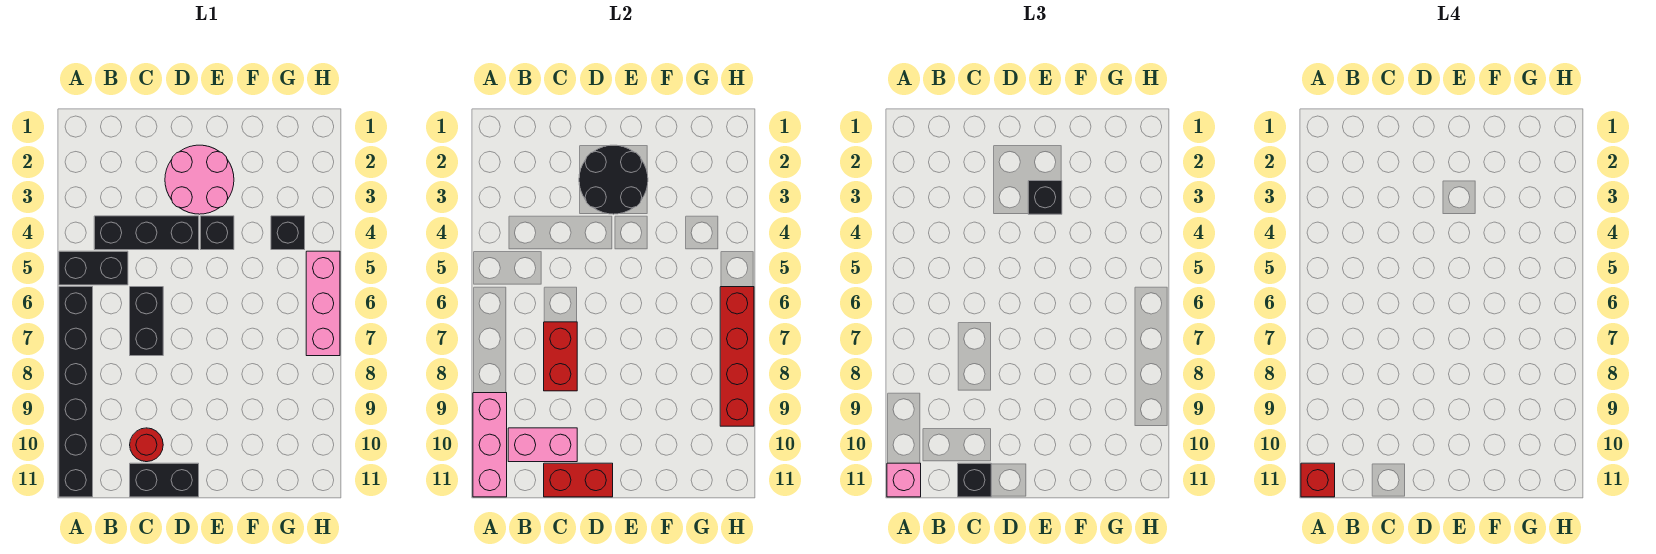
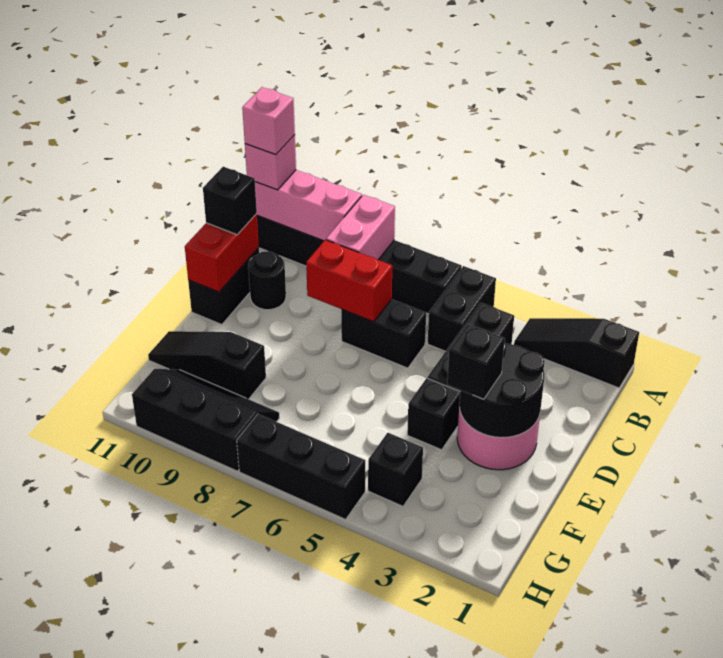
none -> black slope A1:A3 level 1 top 1
red brick A11 level 4 -> pink brick A11 level 4
pink brick B10:C10 level 2 -> pink brick A8:B8 level 2
red round brick C10 level 1 -> black round brick C10 level 1
none -> black slope F9:F11 level 1 top 9
none -> black slope G8:H10 level 1 top H
pink brick H5:H7 level 1 -> black brick H5:H7 level 1
red brick H6:H9 level 2 -> none

